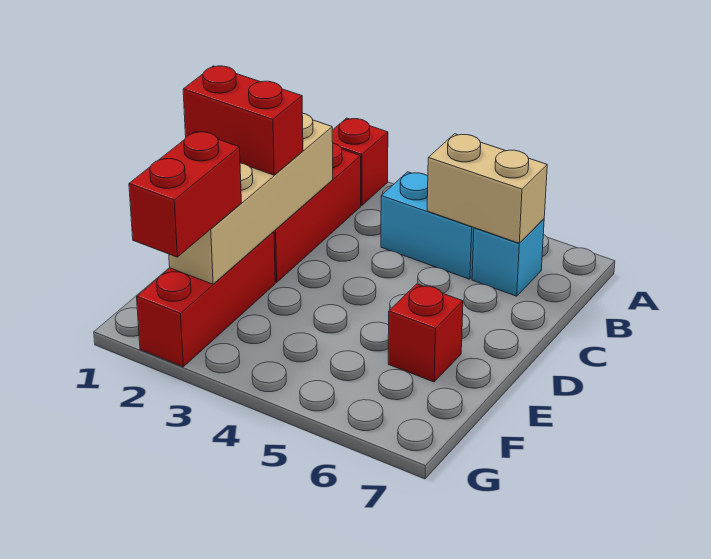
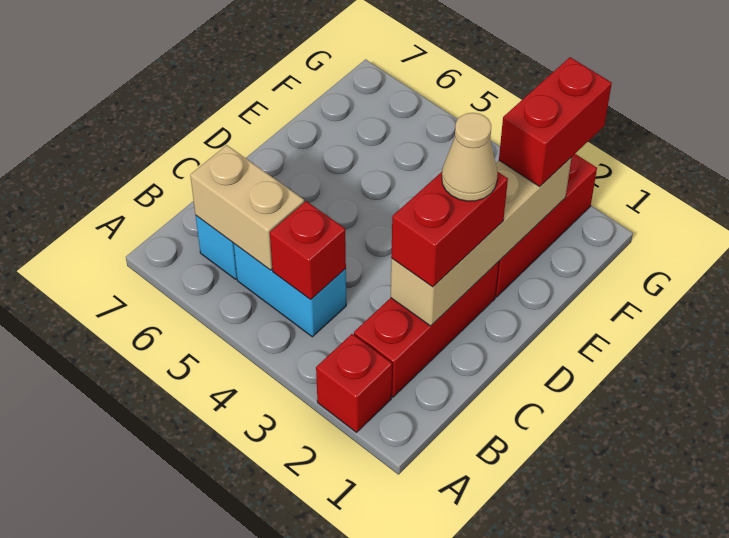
red brick D1:D2 level 3 -> red brick C2:D2 level 3
none -> tan cone D2 level 4
red brick E6 level 1 -> red brick B4 level 2

